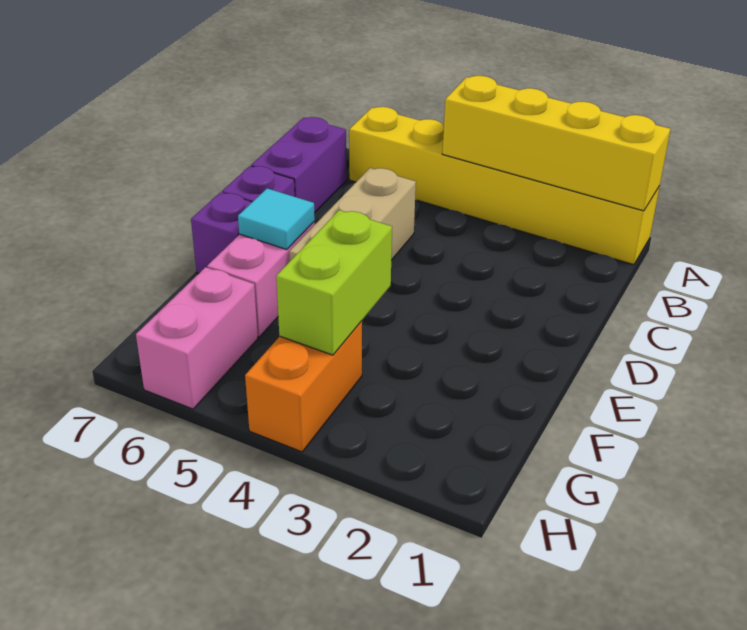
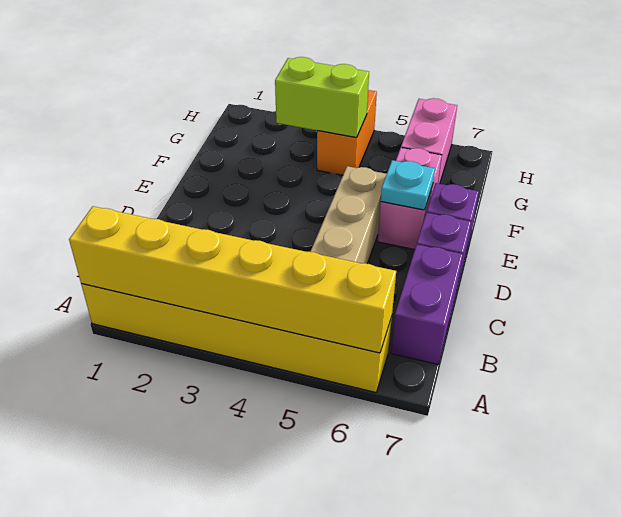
yellow brick A1:A4 level 2 -> yellow brick A1:A6 level 2
cyan tile E6 level 2 -> cyan plate E6 level 2
lime brick F4:G4 level 2 -> lime brick G3:G4 level 2

